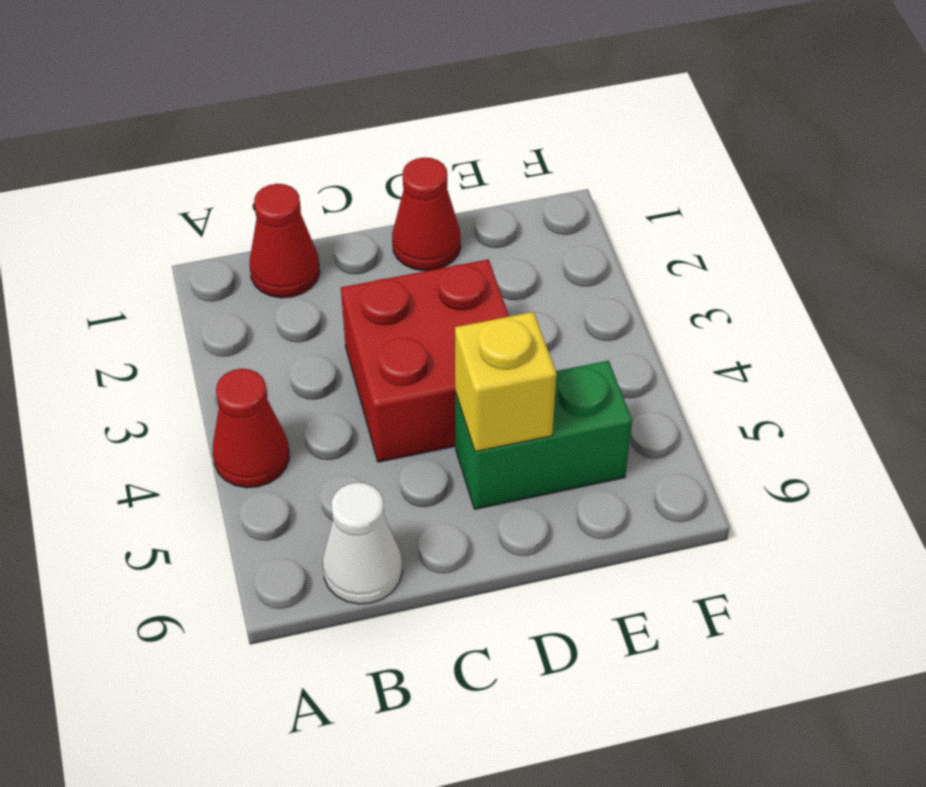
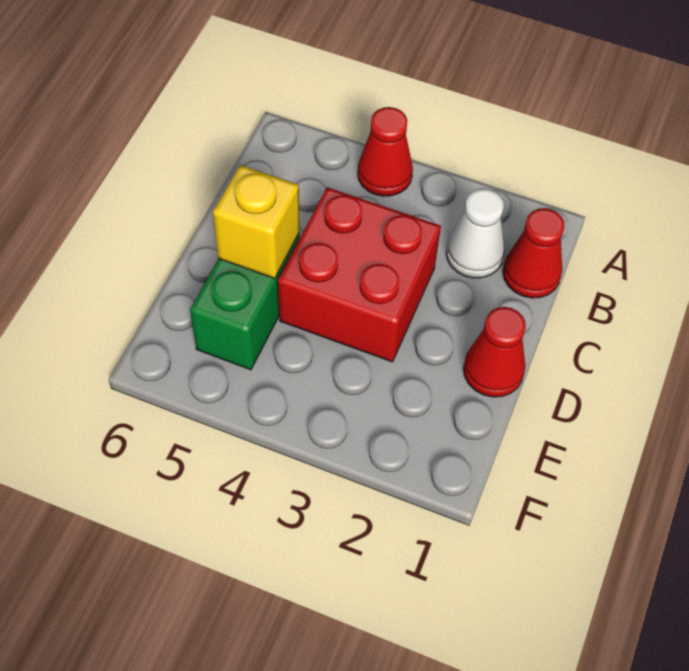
white cone B6 level 1 -> white cone B2 level 1

